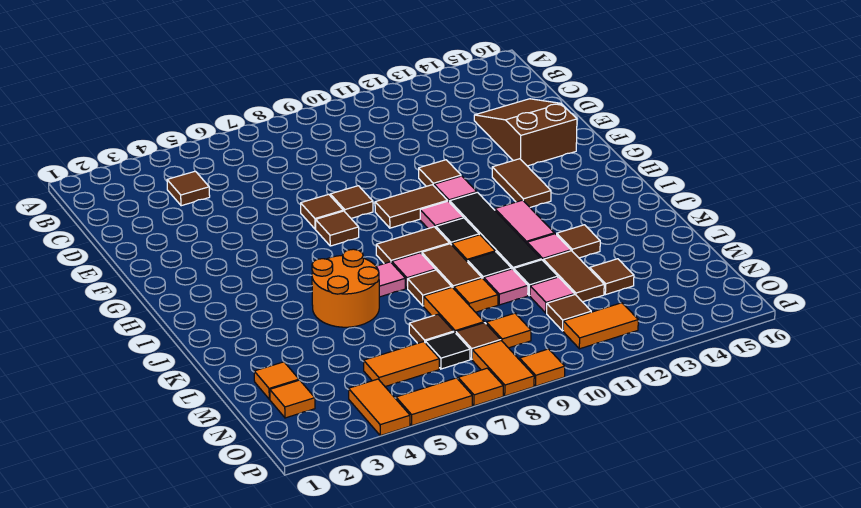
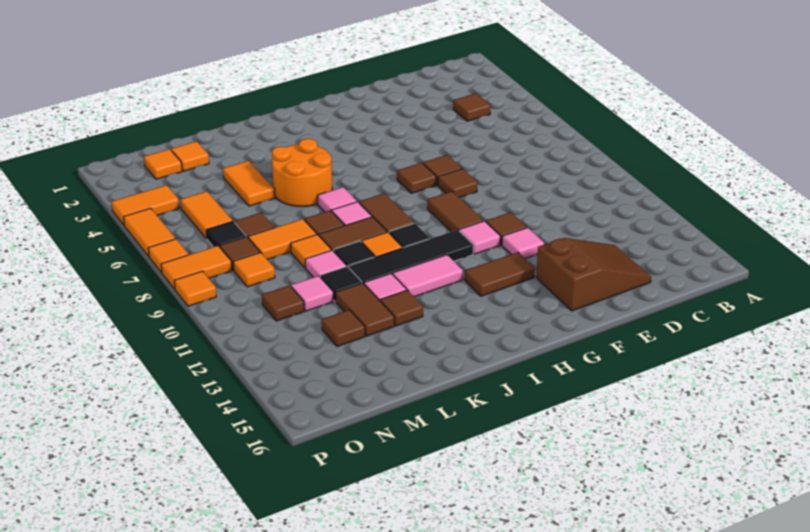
pink tile H10 level 1 -> pink tile F12 level 1
brown tile L12:M12 level 1 -> brown tile L12:L13 level 1
orange tile O11:O12 level 1 -> orange tile L4:L5 level 1

